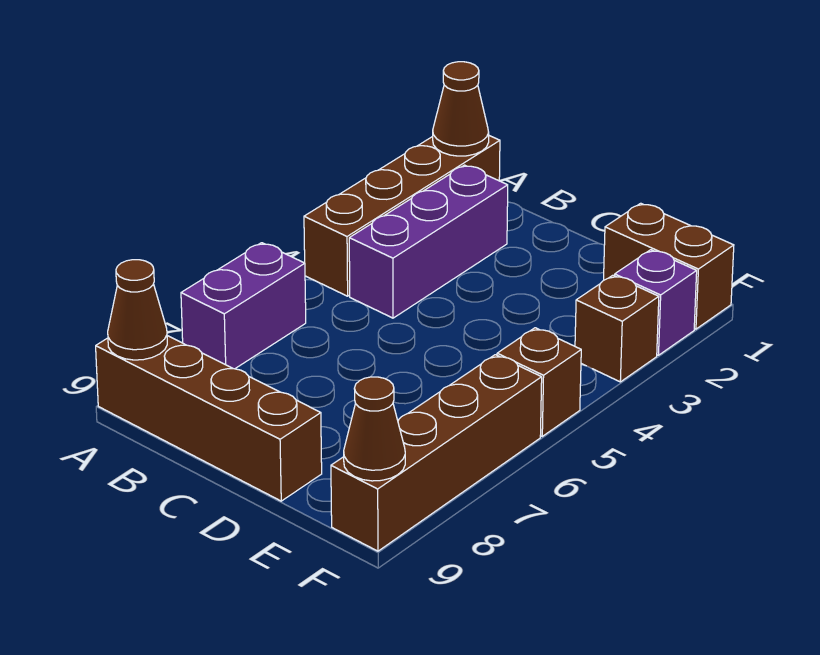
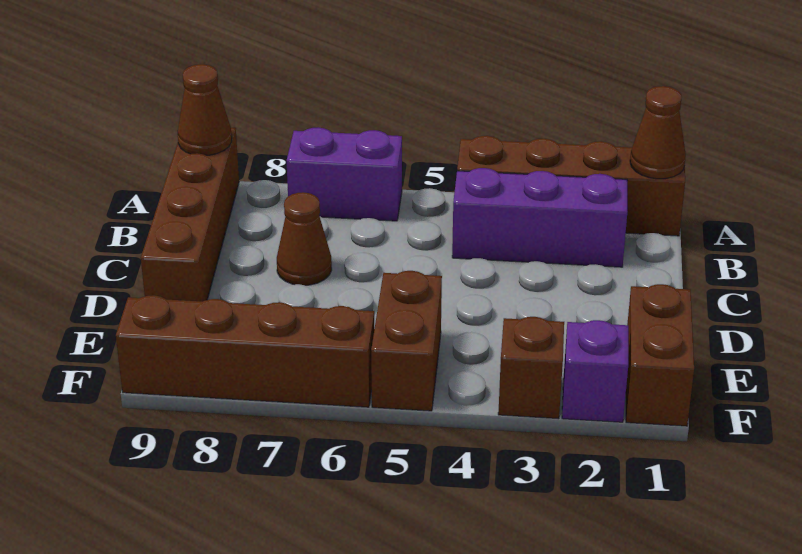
brown brick F5 level 1 -> brown brick E5:F5 level 1
brown cone F9 level 2 -> brown cone C7 level 1

